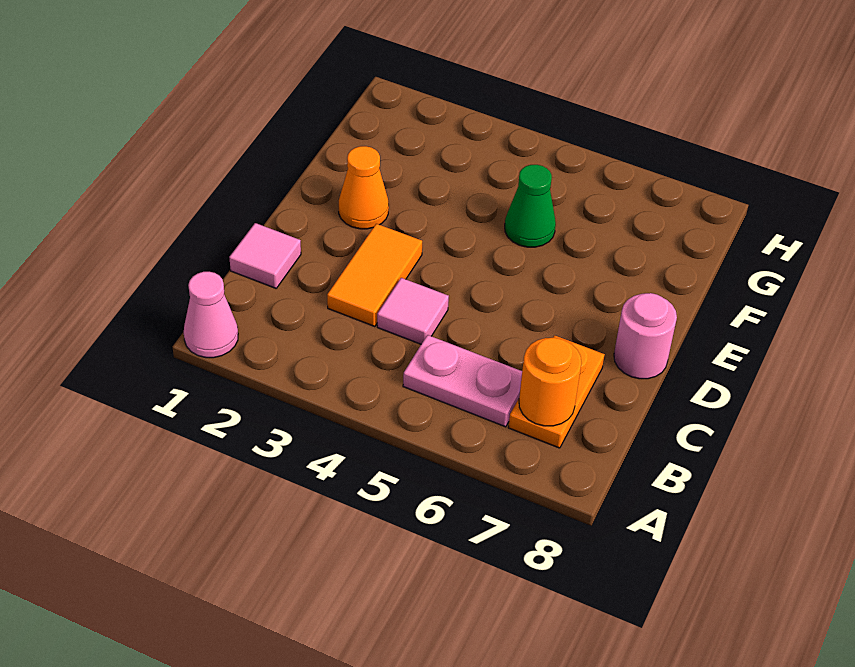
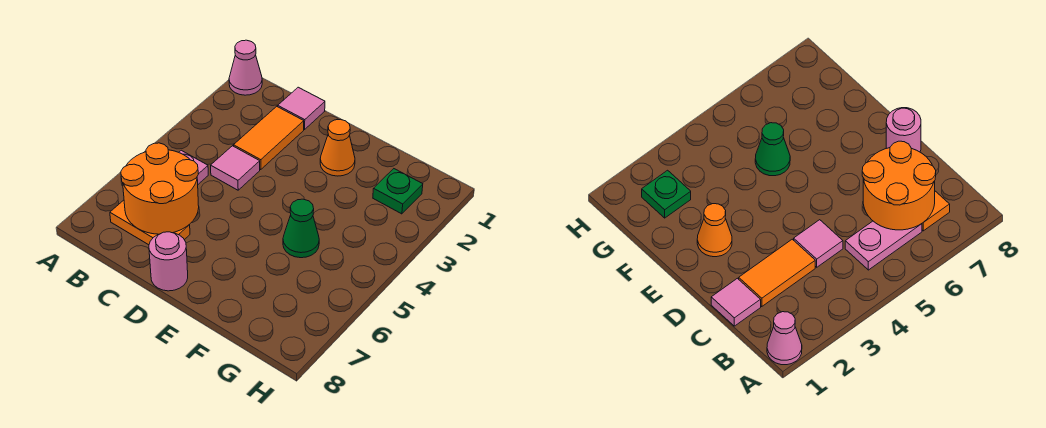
orange round brick B7 level 2 -> orange round brick B6:C7 level 2
orange tile C3:D3 level 1 -> orange tile C2:C3 level 1
none -> green plate G2 level 1

